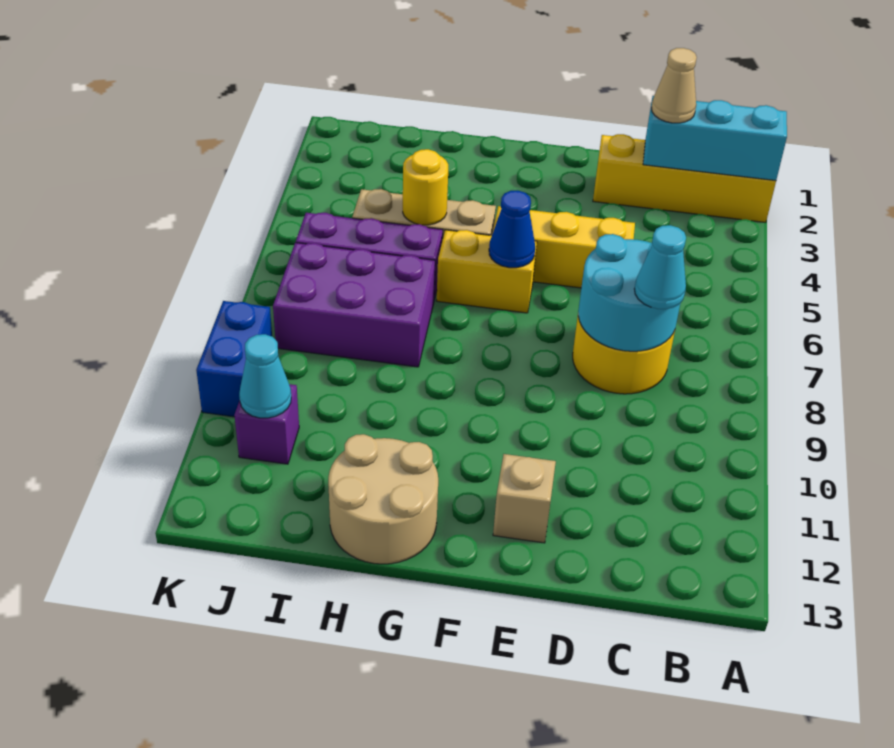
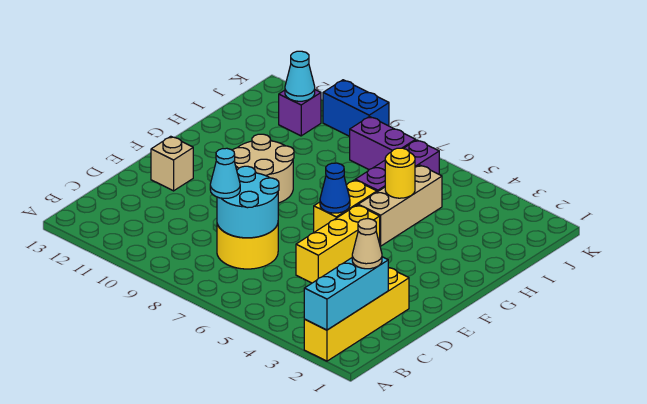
tan round brick G12:H13 level 1 -> tan round brick F9:G10 level 1
purple brick H7:J8 level 1 -> purple brick J7:J8 level 1

